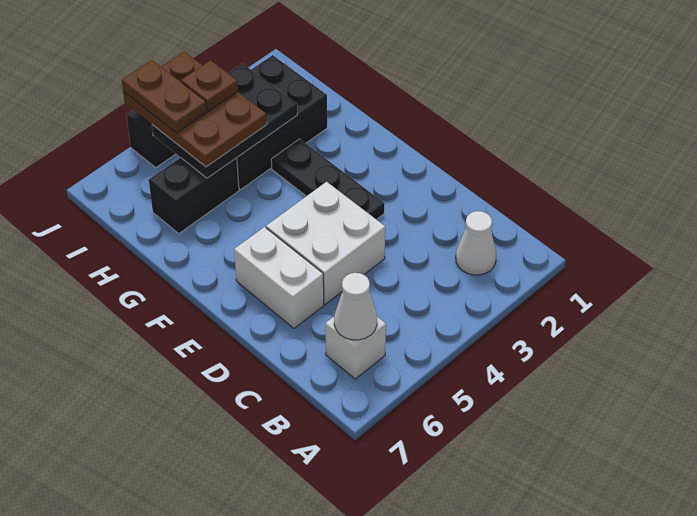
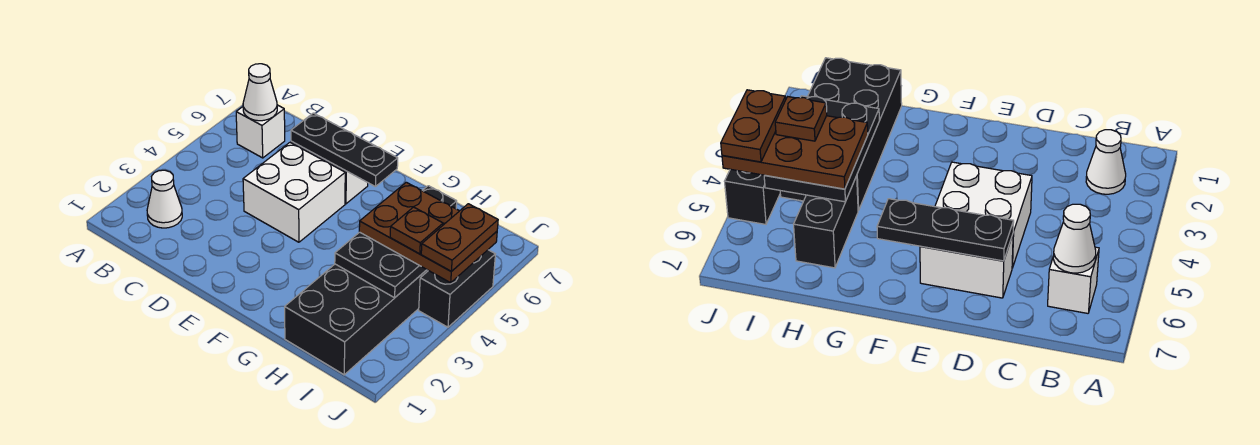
black plate E3:G3 level 1 -> black plate D6:F6 level 2
black brick H2:I4 level 1 -> black brick H1:I4 level 1
brown plate I5:J5 level 4 -> brown plate J4:J5 level 4

